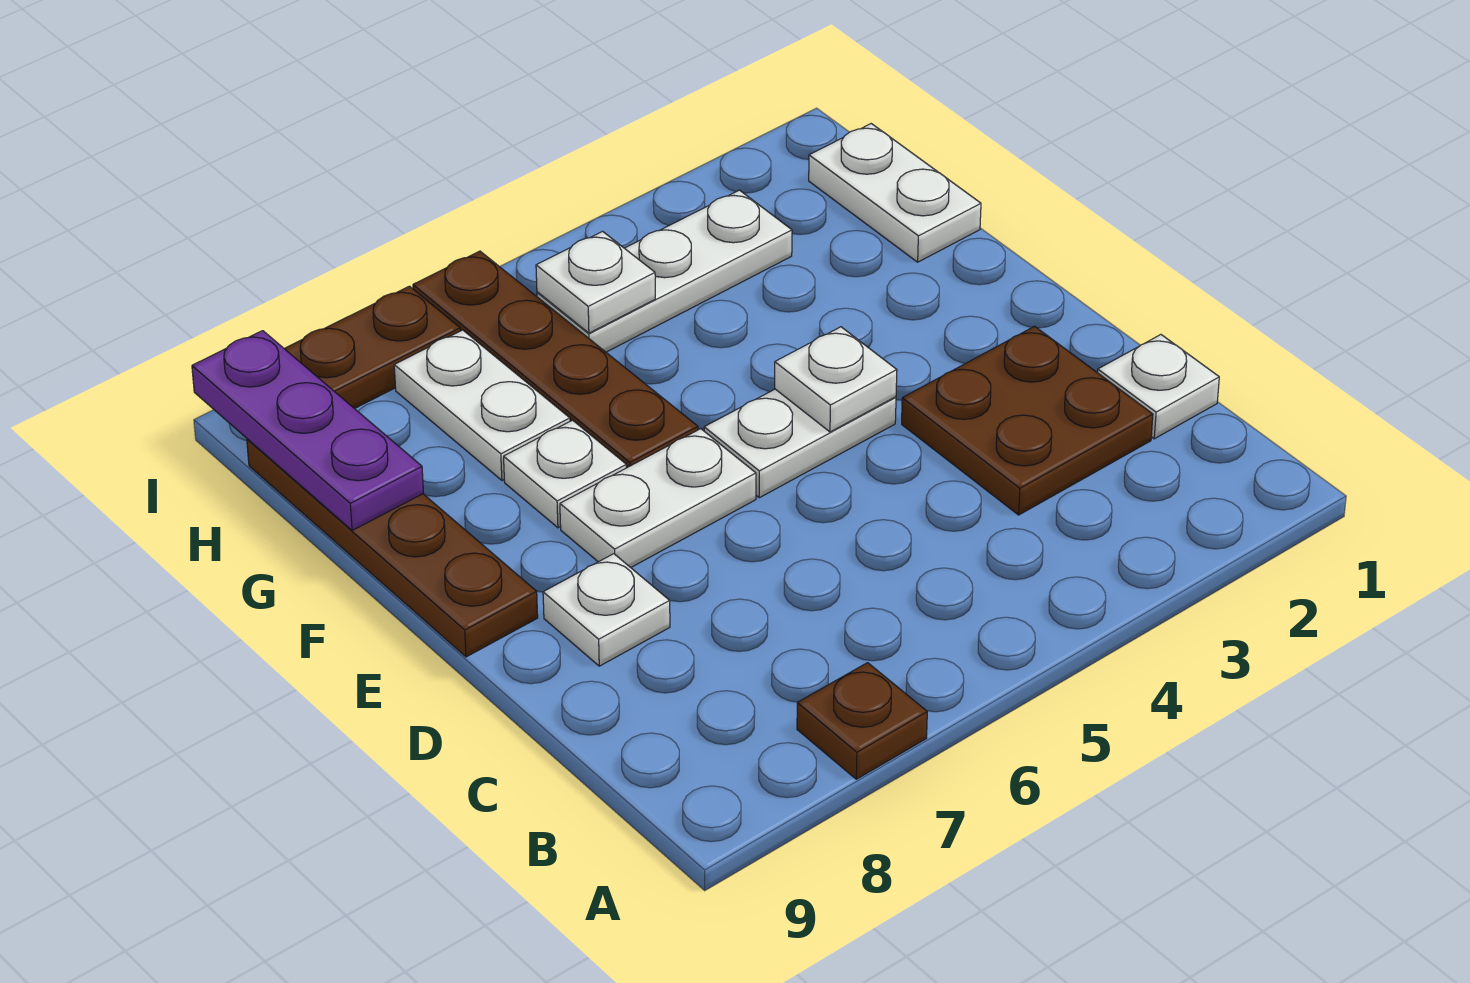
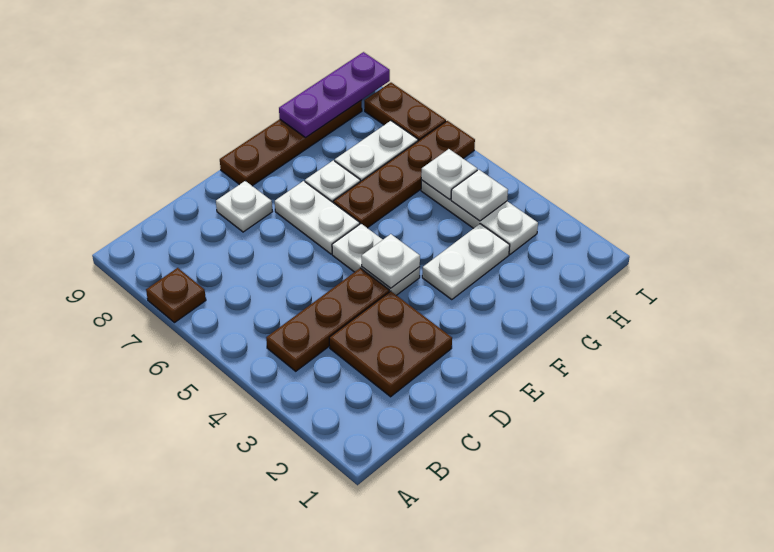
none -> brown plate B4:D4 level 1
white plate C1 level 1 -> white plate H4 level 2
white plate G1:H1 level 1 -> white plate F3:G3 level 1

